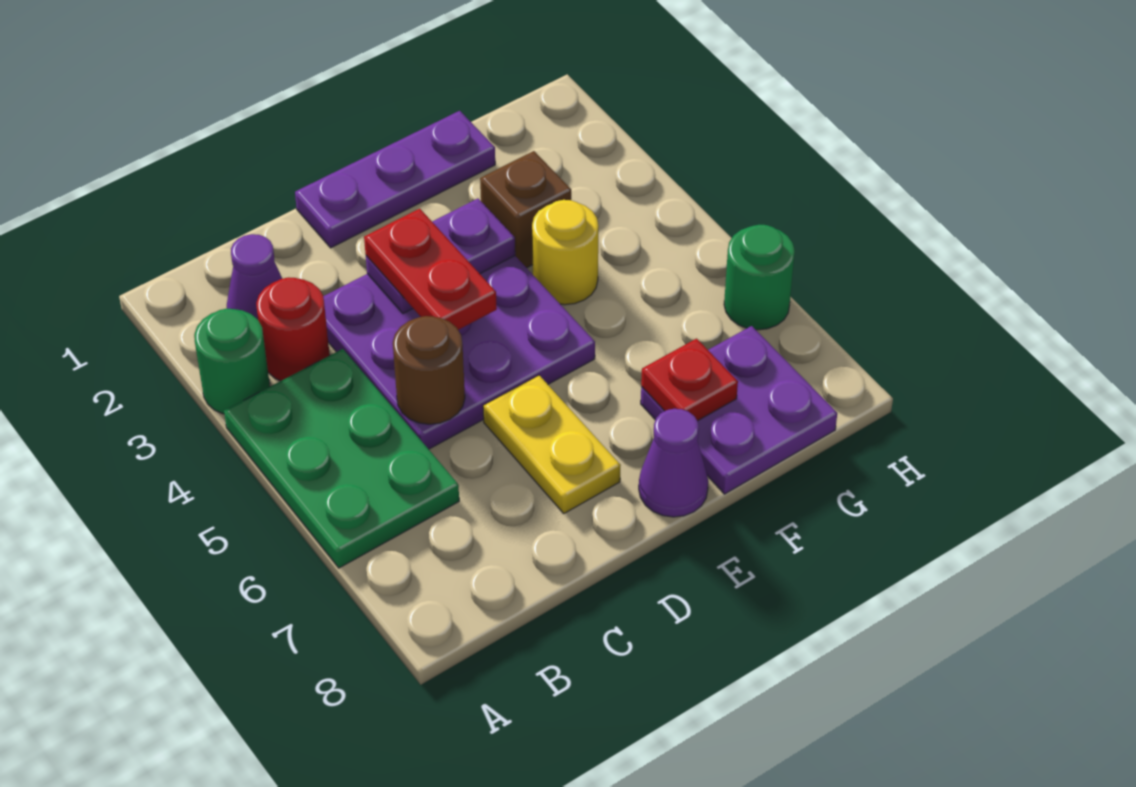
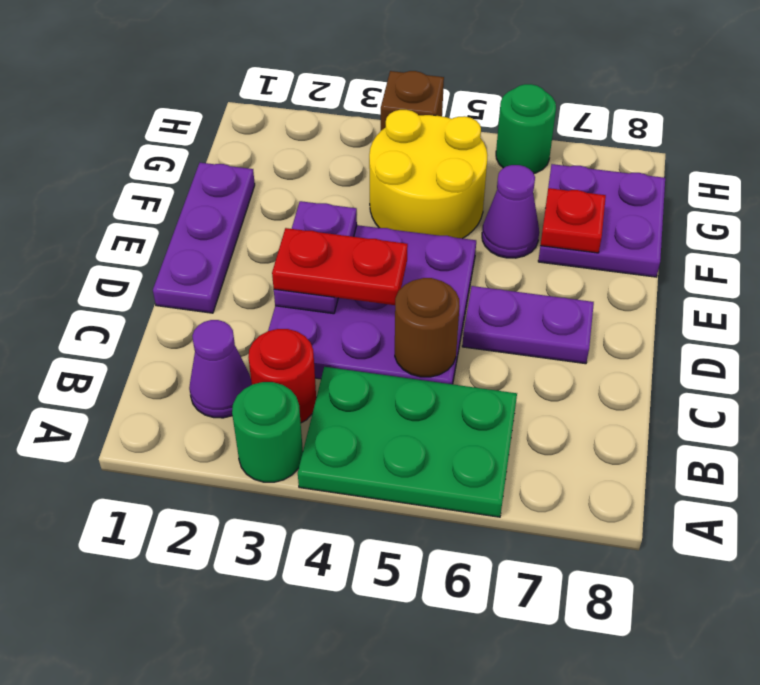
yellow plate D6:D7 level 1 -> purple plate D6:D7 level 1
purple cone E8 level 1 -> purple cone F6 level 1
brown brick F3 level 1 -> brown brick H4 level 1
yellow round brick F4 level 1 -> yellow round brick F4:G5 level 1

